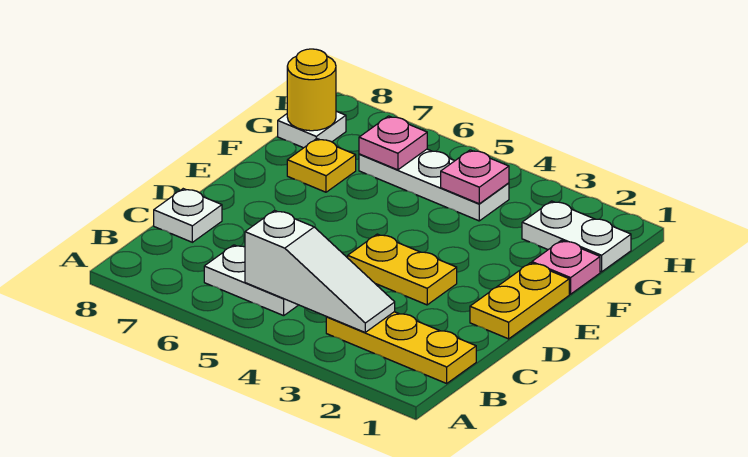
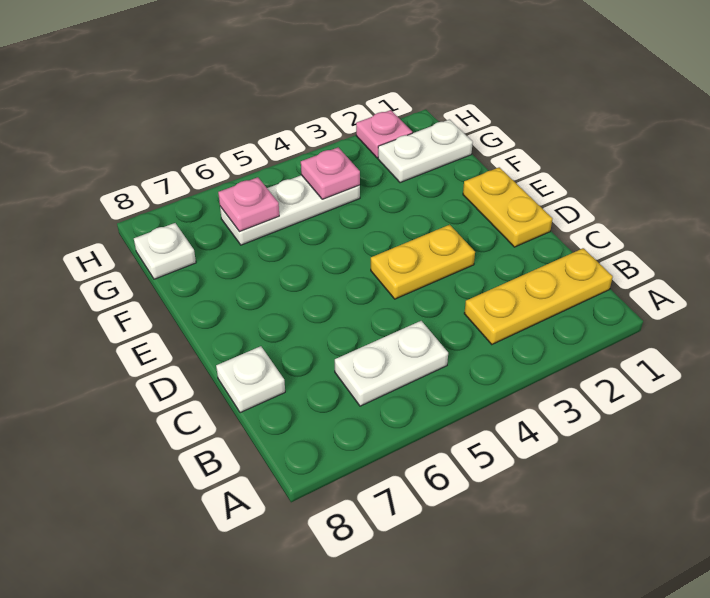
white slope B3:B5 level 2 top 5 -> none
pink plate F1 level 1 -> pink plate H2 level 1
yellow plate F7 level 1 -> none
yellow round brick G8 level 2 -> none

